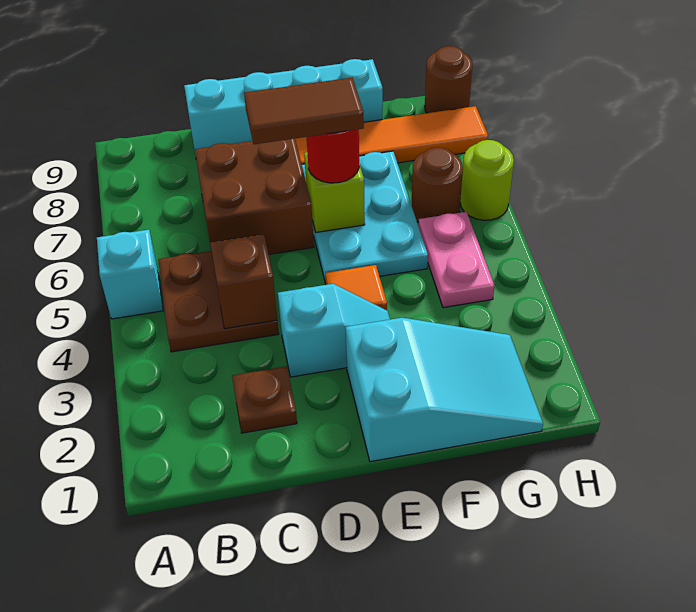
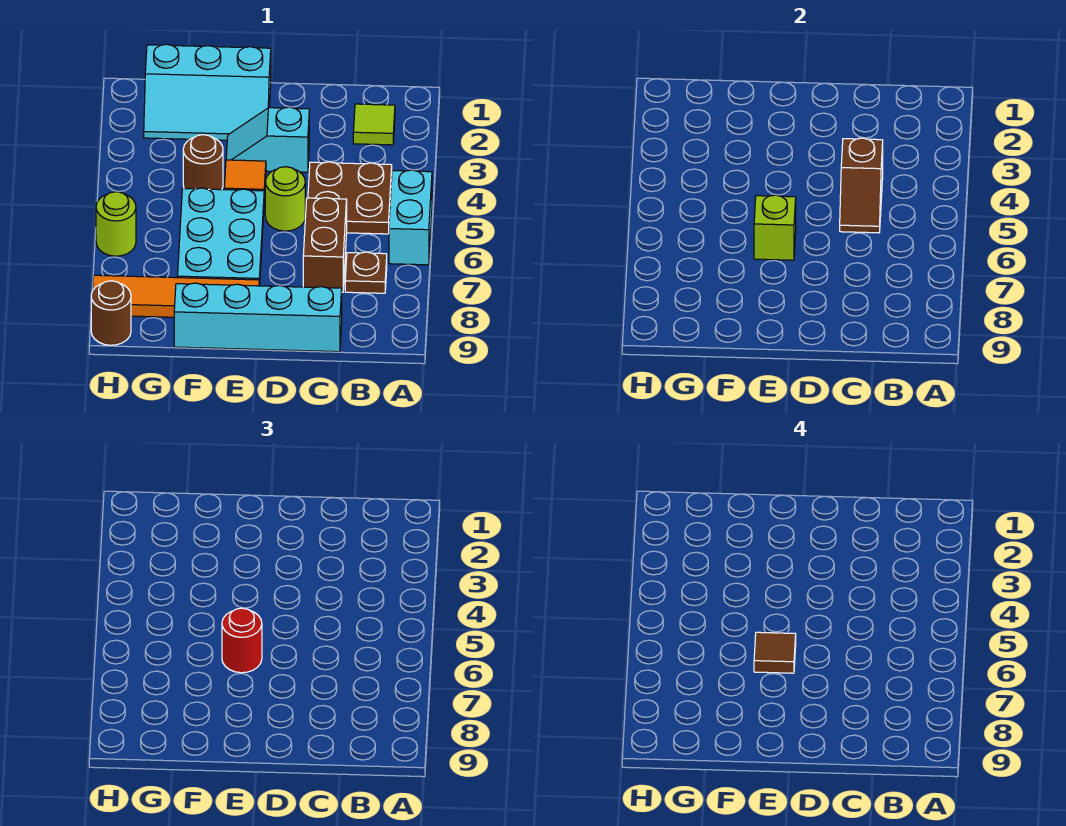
cyan brick A5 level 1 -> cyan brick A5:A6 level 1
none -> lime tile B2 level 1
brown plate C2 level 1 -> brown plate B7 level 1
brown brick C6:D7 level 1 -> brown brick C6:C7 level 1
none -> lime round brick D5 level 1
brown tile D6:E6 level 4 -> brown tile E6 level 4
cyan slope E1:G2 level 1 top E -> cyan slope E1:G2 level 1 top 1
pink plate G4:G5 level 1 -> none
brown round brick G6 level 1 -> brown round brick F4 level 1

